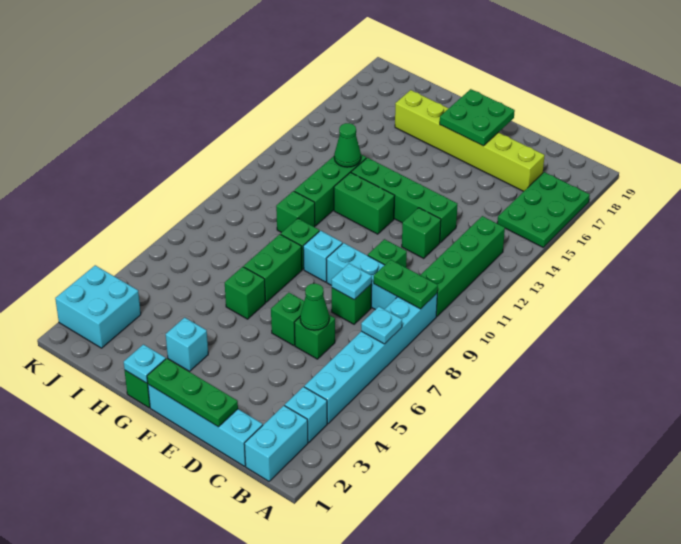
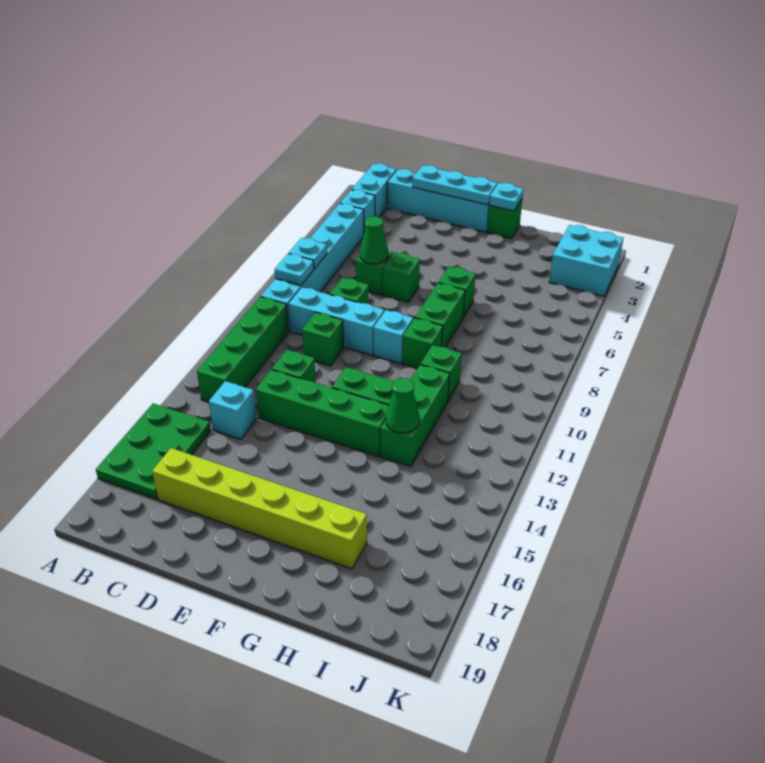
green plate B9:C9 level 2 -> none
green plate D1:F1 level 2 -> cyan plate D1:F1 level 2
cyan plate D8 level 2 -> cyan plate B8 level 2
green plate E17:F18 level 2 -> none
cyan brick G3 level 1 -> cyan brick C14 level 1

